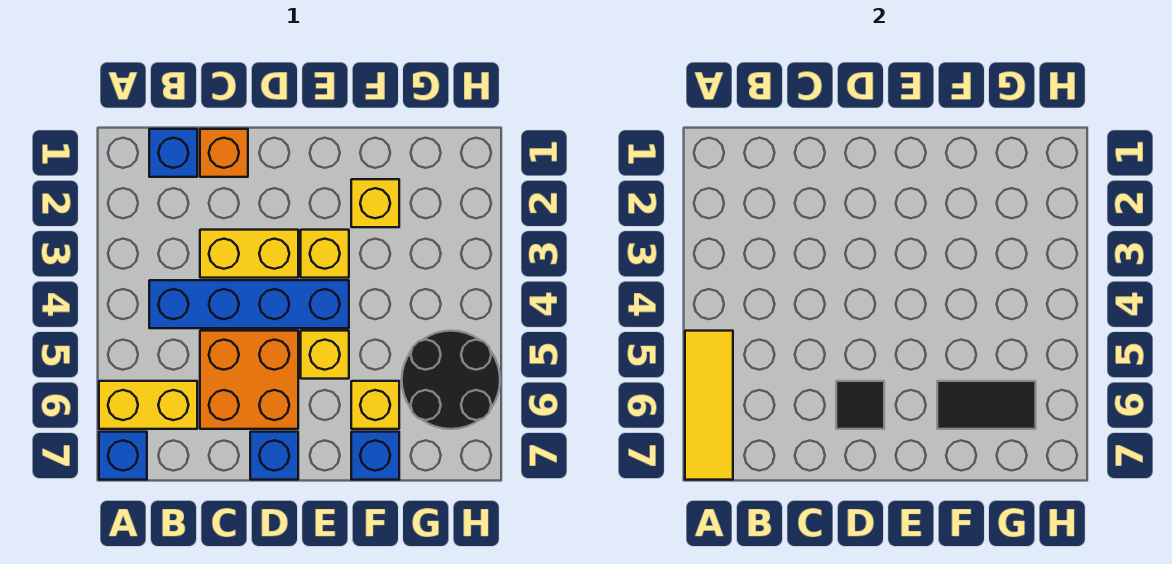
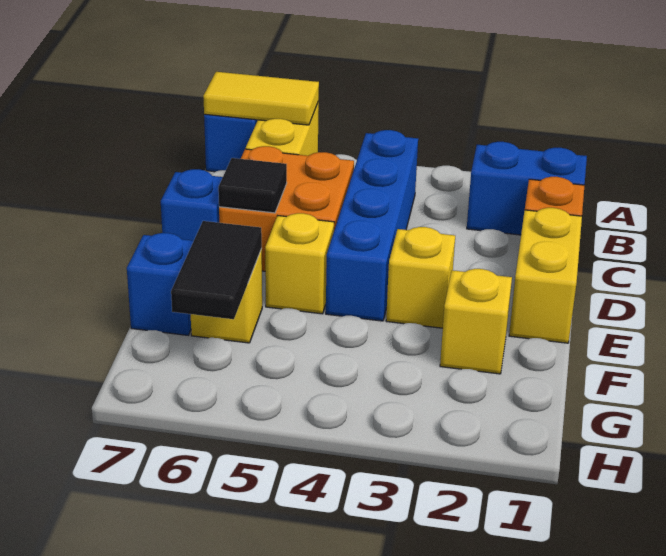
yellow tile A5:A7 level 2 -> yellow tile A6:A7 level 2
blue brick B1 level 1 -> blue brick B1:B2 level 1
yellow brick C3:D3 level 1 -> yellow brick D1:E1 level 1
black round brick G5:H6 level 1 -> none

